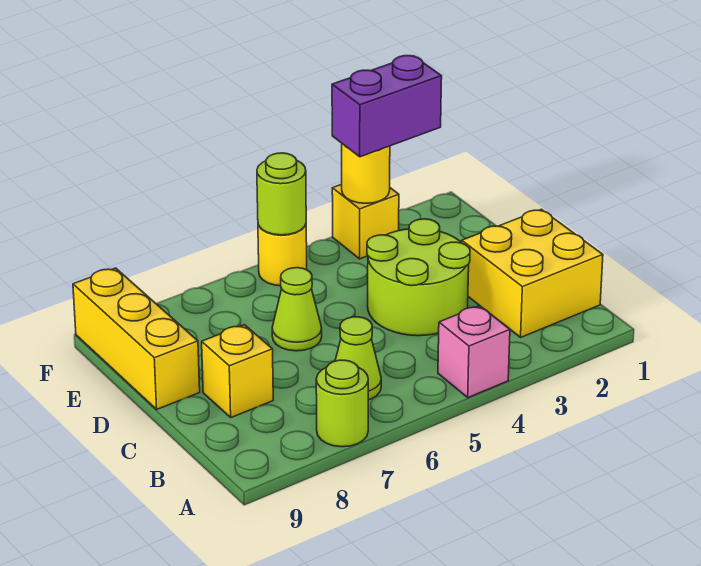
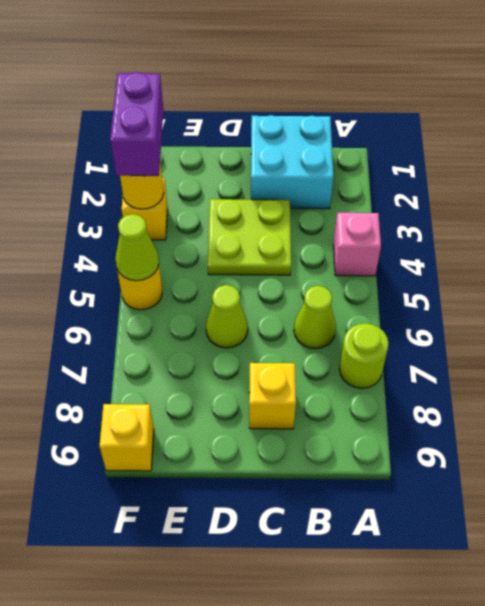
yellow brick B1:C2 level 1 -> cyan brick B1:C2 level 1
lime round brick C3:D4 level 1 -> lime plate C3:D4 level 1
yellow brick D9:F9 level 1 -> yellow brick F9 level 1
lime round brick F5 level 2 -> lime cone F5 level 2

